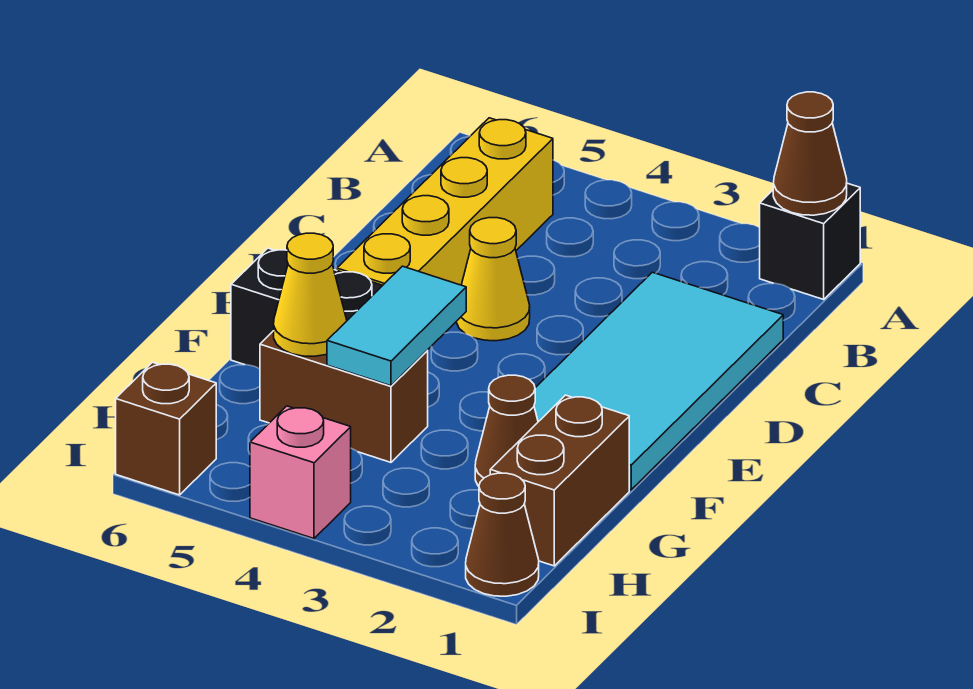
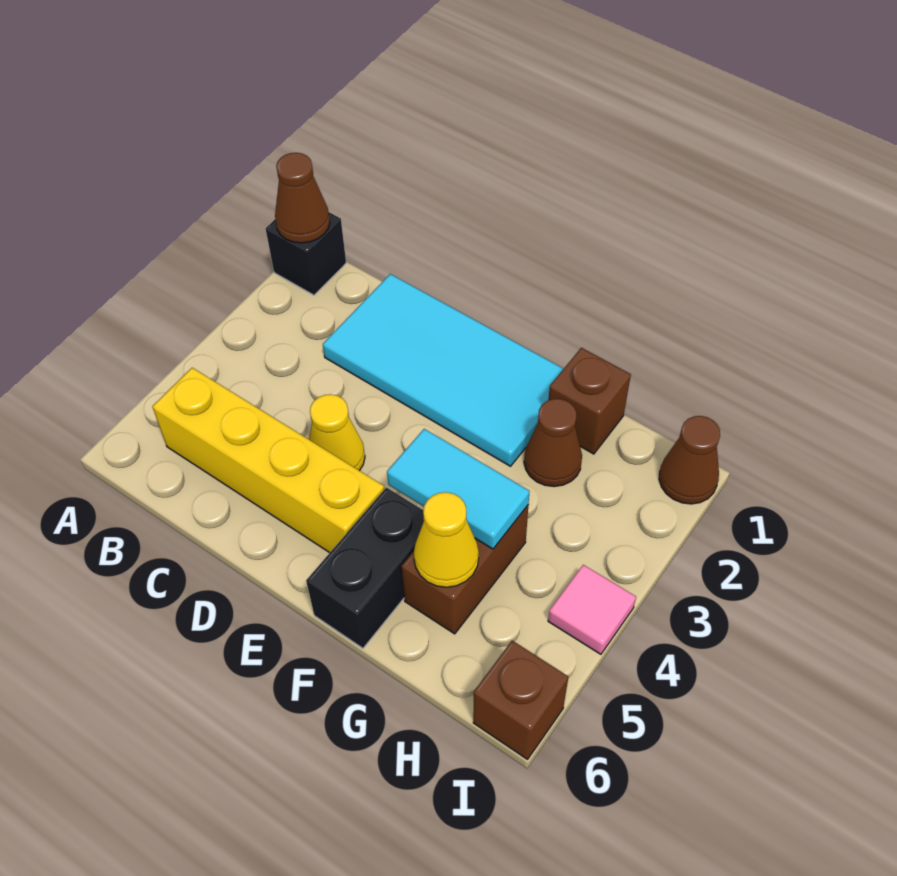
brown brick G1:H1 level 1 -> brown brick G1 level 1
pink brick I4 level 1 -> pink tile I4 level 1

